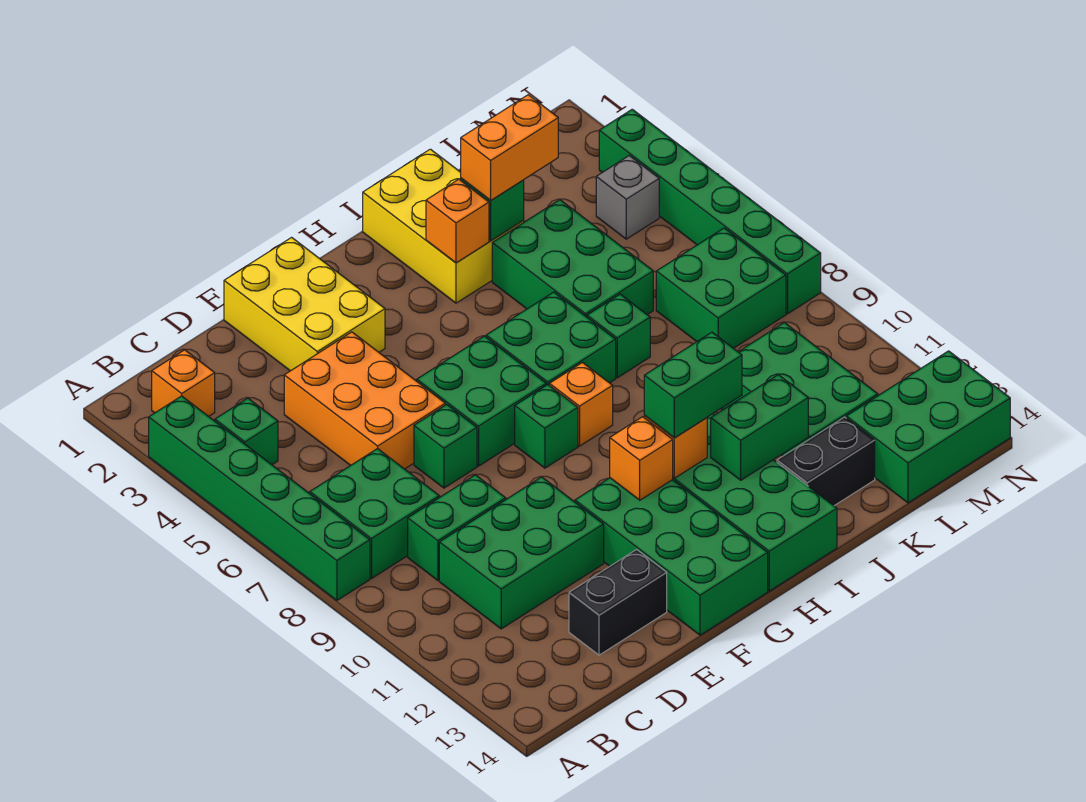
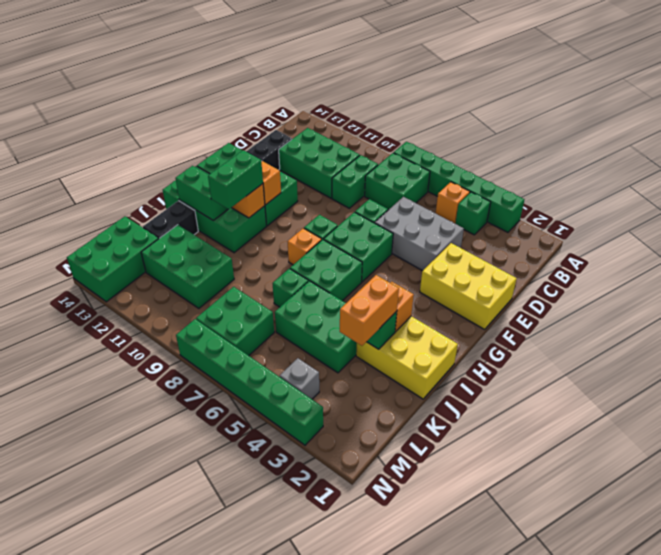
orange brick B2 level 1 -> orange brick B5 level 1
green brick C10:E11 level 1 -> green brick C10:D12 level 1
orange brick D4:E6 level 1 -> grey brick D4:E6 level 1
green brick I12:J12 level 2 -> green brick I12:I13 level 2

